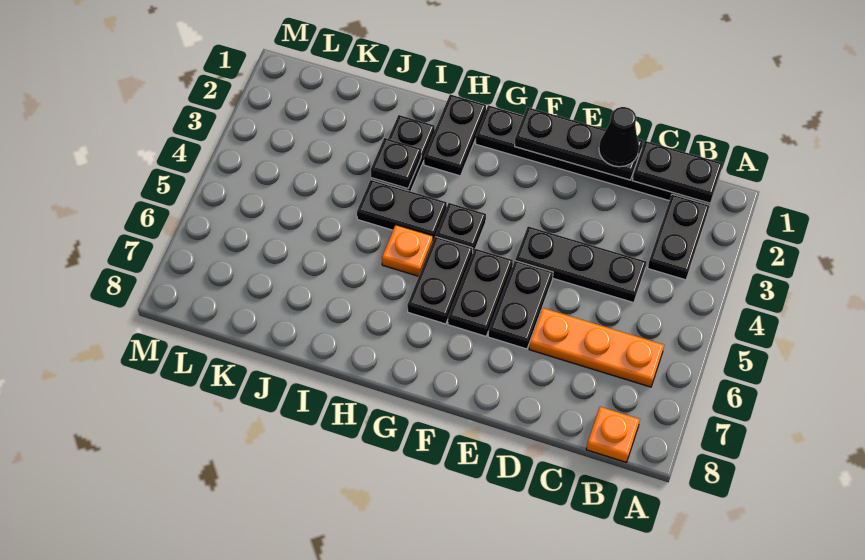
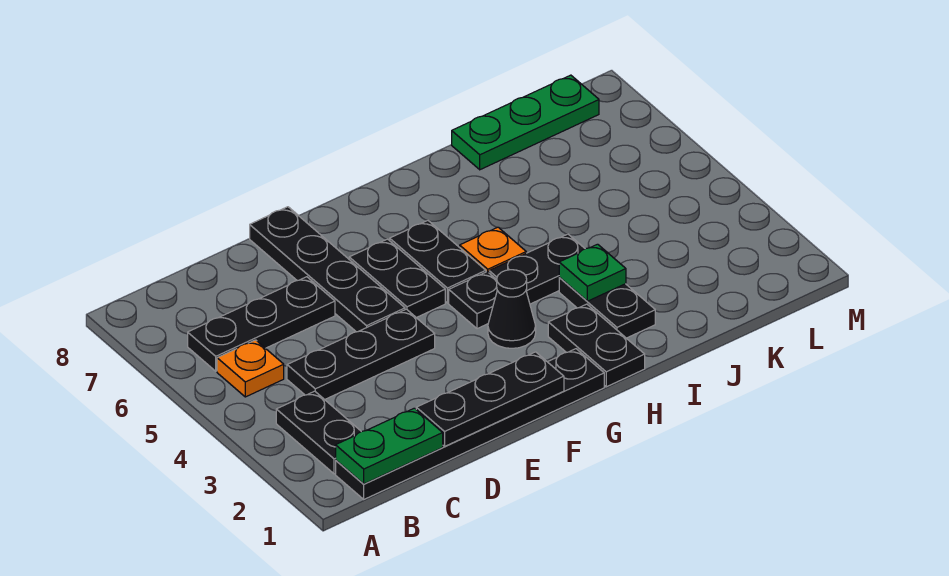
black plate B1:C1 level 2 -> green plate B1:C1 level 2
orange plate B6:D6 level 1 -> black plate B6:D6 level 1
orange plate B8 level 1 -> orange plate B5 level 1
black cone D1 level 3 -> black cone G3 level 1
black plate E5:E6 level 1 -> black plate E5:E8 level 1
black plate I3 level 2 -> green plate I3 level 2
none -> green plate J8:L8 level 1

